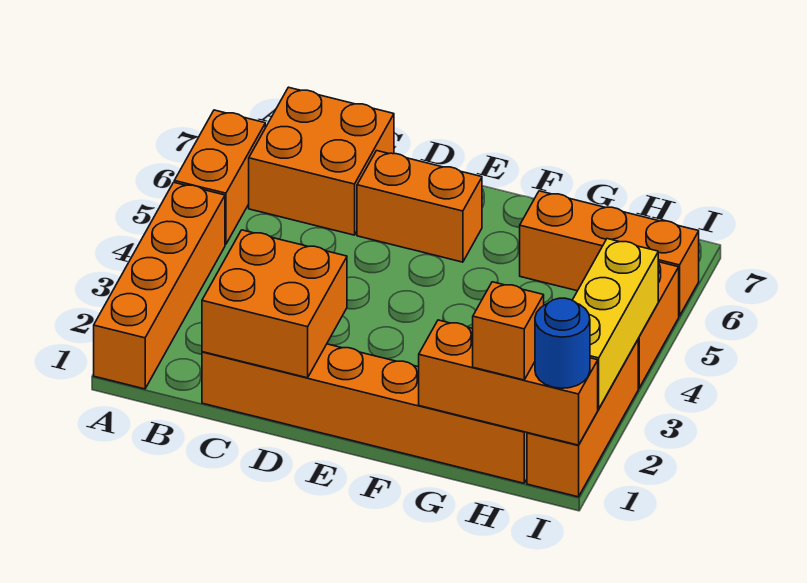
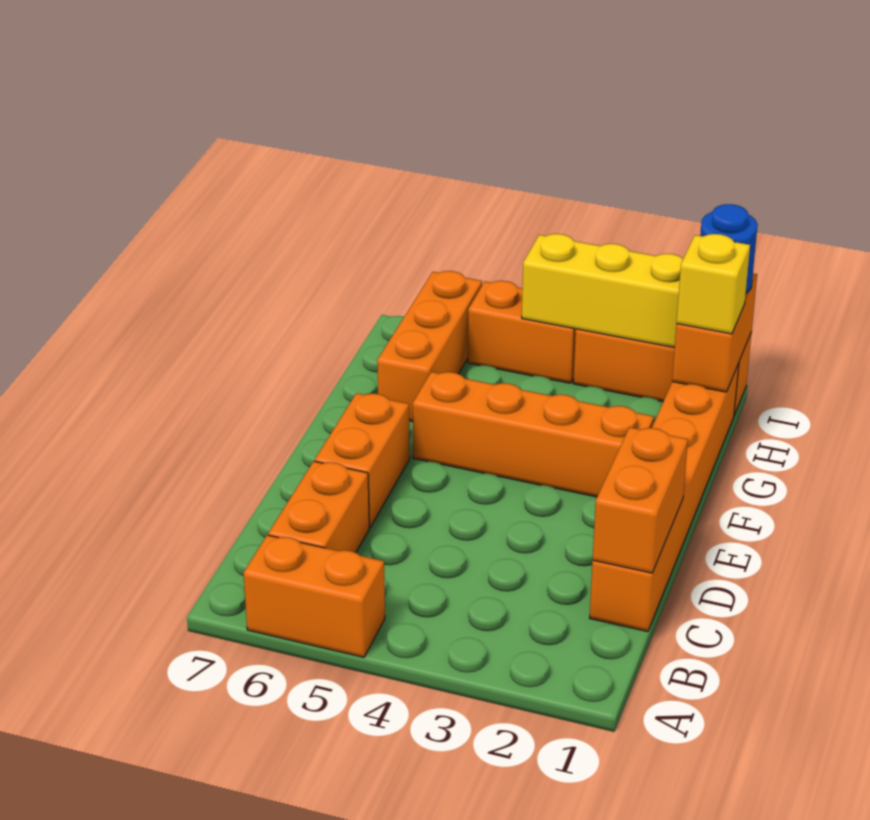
orange brick A1:A4 level 1 -> orange brick F2:F5 level 1
orange brick B6:C7 level 1 -> orange brick B6:C6 level 1
orange brick C1:D2 level 2 -> orange brick C1:D1 level 2
orange brick G1:I1 level 2 -> orange brick H1:I1 level 2
orange brick H1 level 3 -> yellow brick H1 level 3

